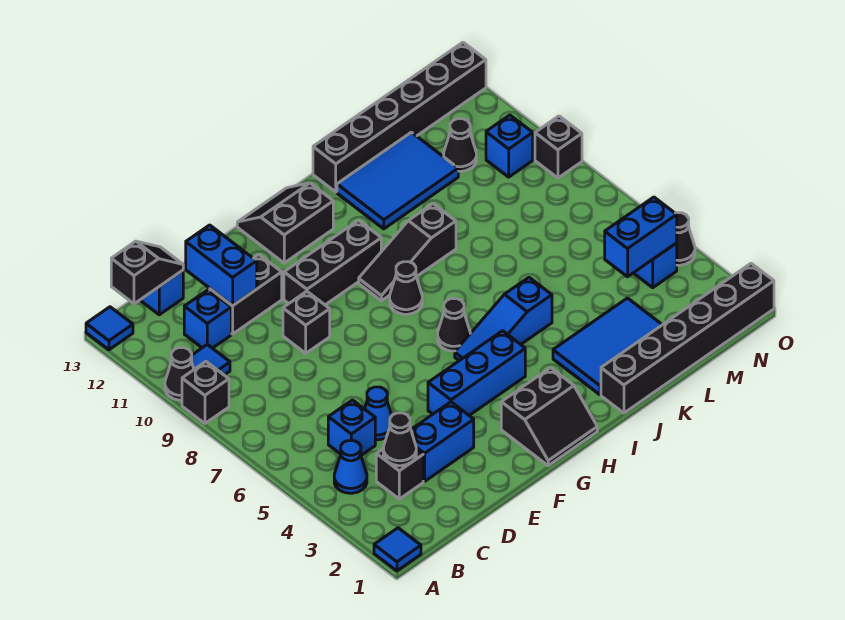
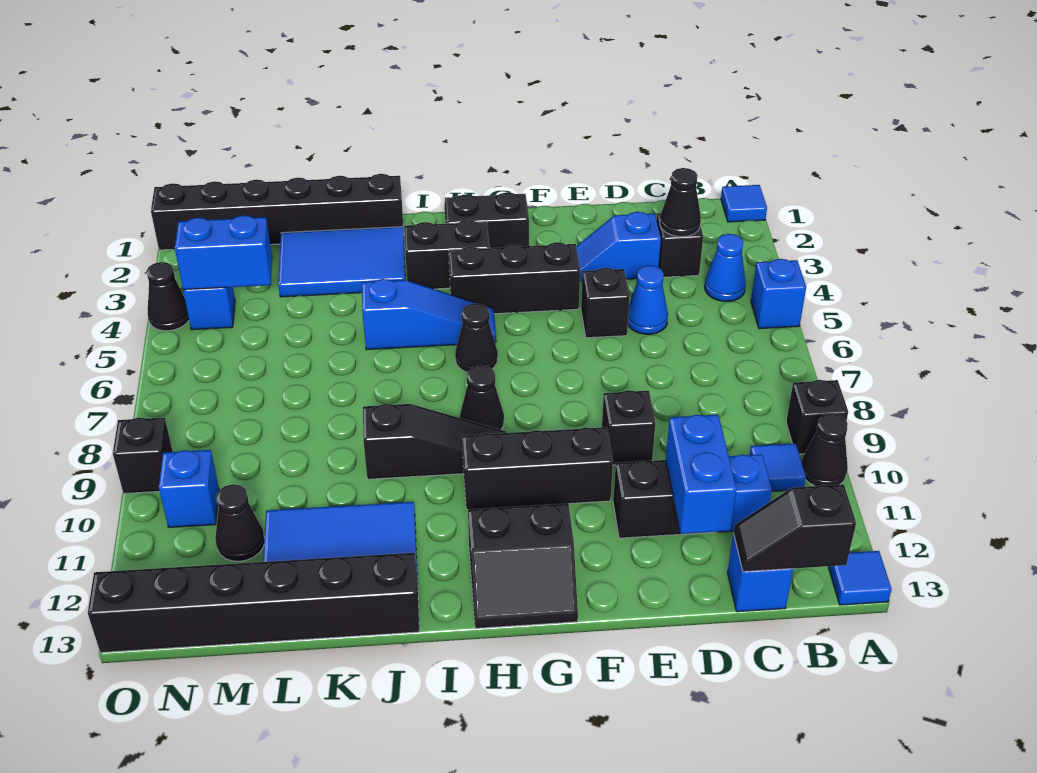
blue brick C5 level 1 -> blue brick A5 level 1
blue brick D3:E3 level 1 -> blue slope D3:E3 level 1 top D
none -> black brick E5 level 1
blue brick F4:H4 level 1 -> black brick F4:H4 level 1
none -> black brick H3:I3 level 1

